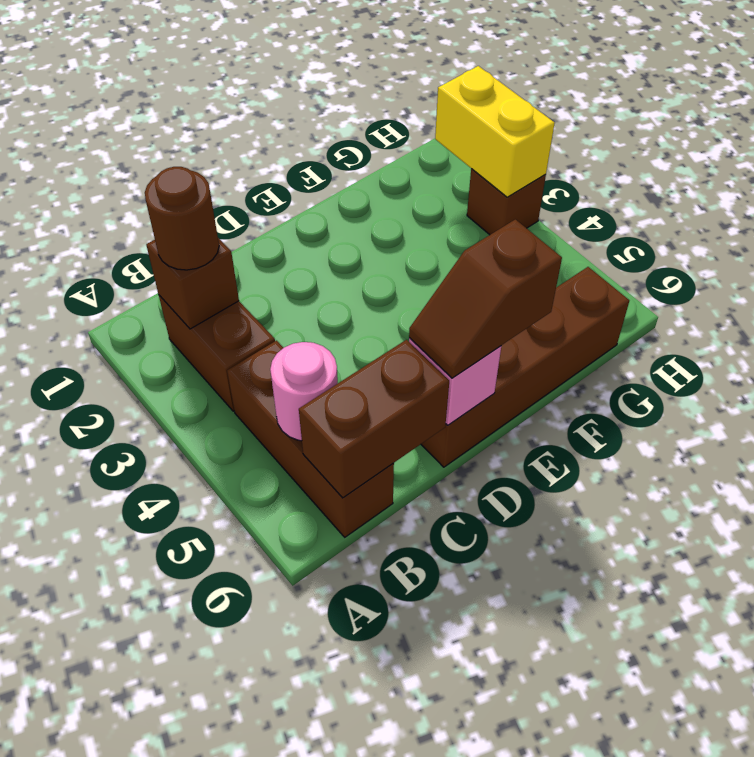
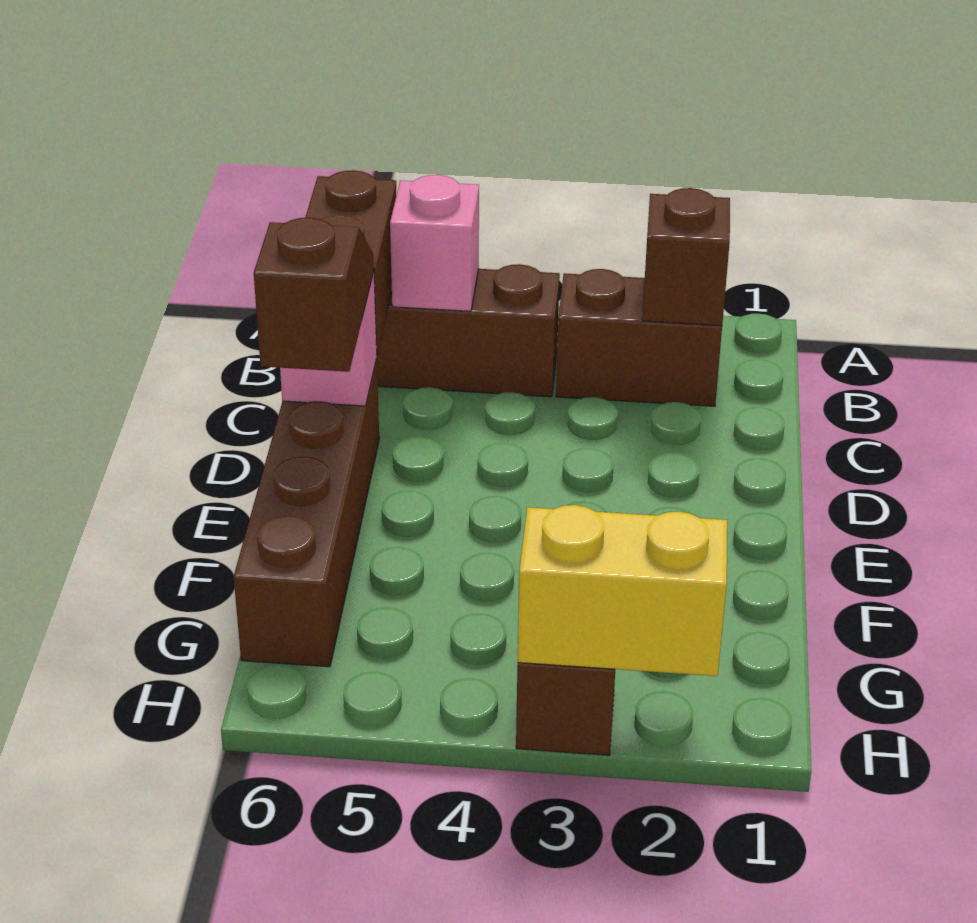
brown round brick B2 level 3 -> none
pink round brick B5 level 2 -> pink brick B5 level 2

